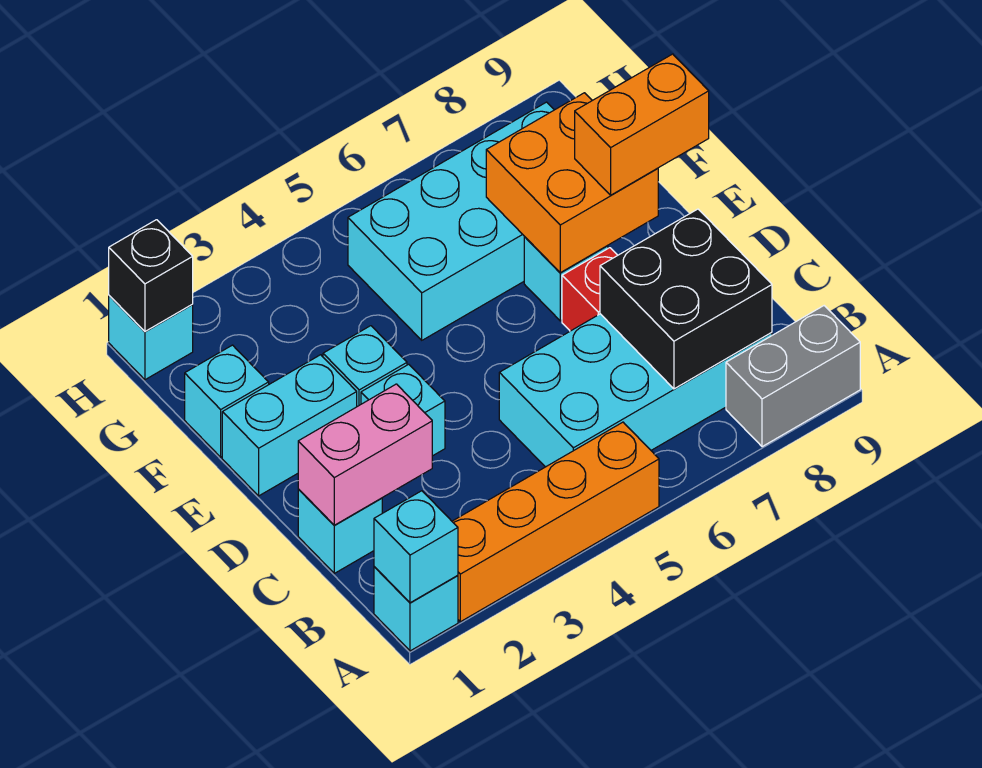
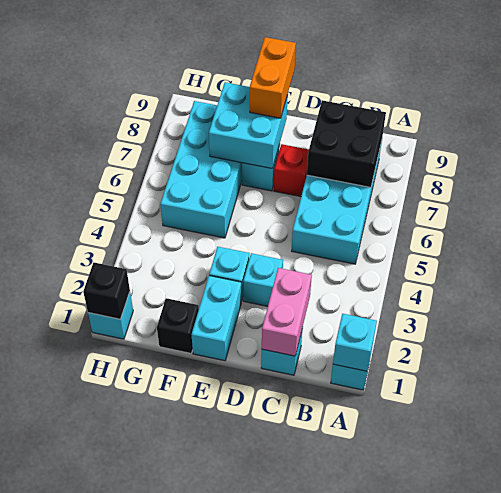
orange brick A2:A5 level 1 -> none
grey brick A8:A9 level 1 -> none
orange brick E7:F8 level 2 -> cyan brick E7:F8 level 2
cyan brick F1 level 1 -> black brick F1 level 1

